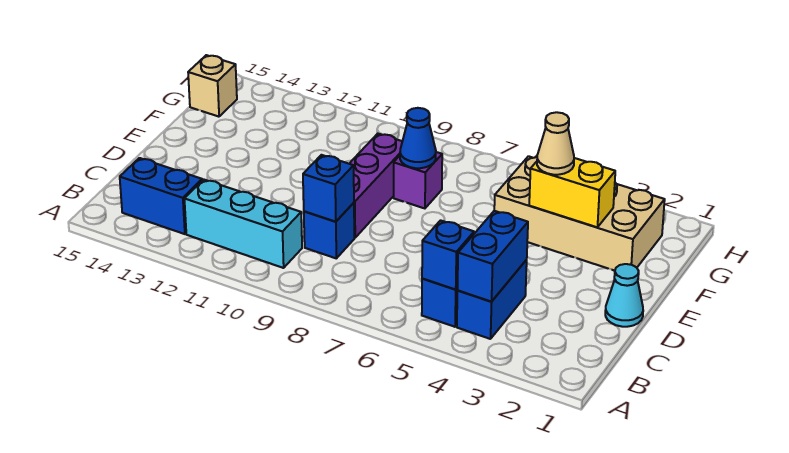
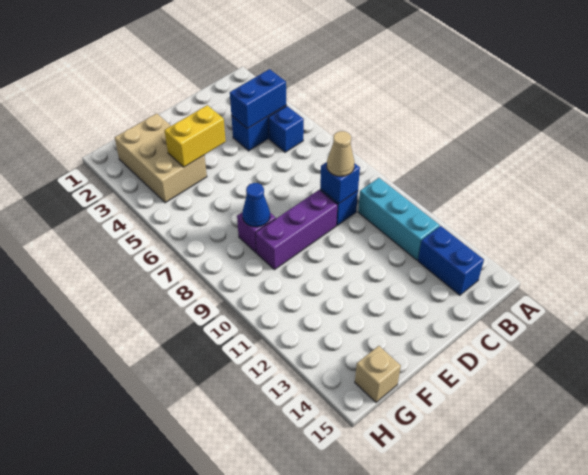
blue brick B5 level 2 -> none
cyan cone D1 level 1 -> none
tan brick F2:G5 level 1 -> tan brick F2:G4 level 1
yellow brick F3:F4 level 2 -> yellow brick E4:F4 level 2
tan cone F4 level 3 -> tan cone C9 level 3

